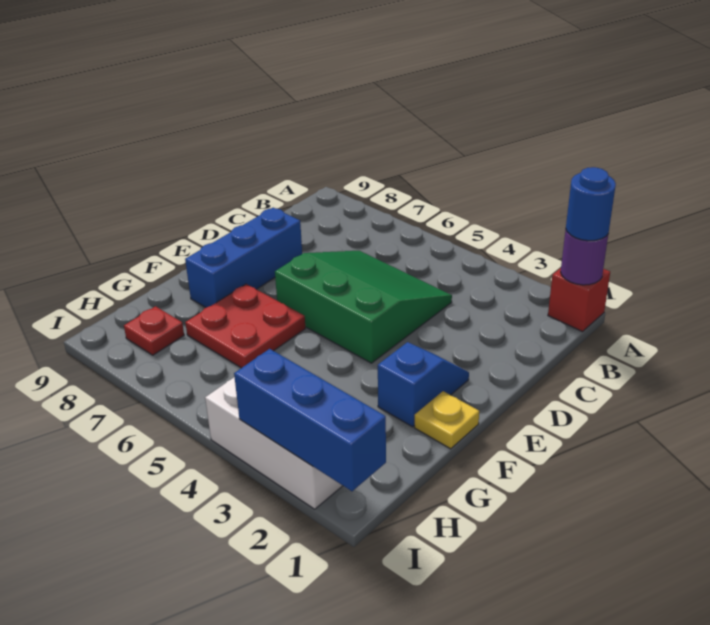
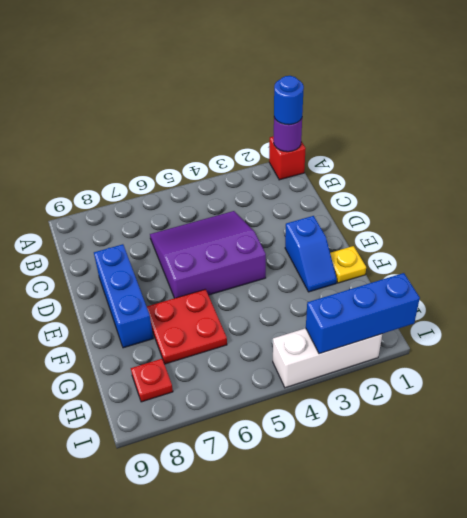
green slope C4:E6 level 1 top E -> purple slope C4:E6 level 1 top E
blue slope E2:F2 level 1 top F -> blue slope E2:F2 level 1 top E

